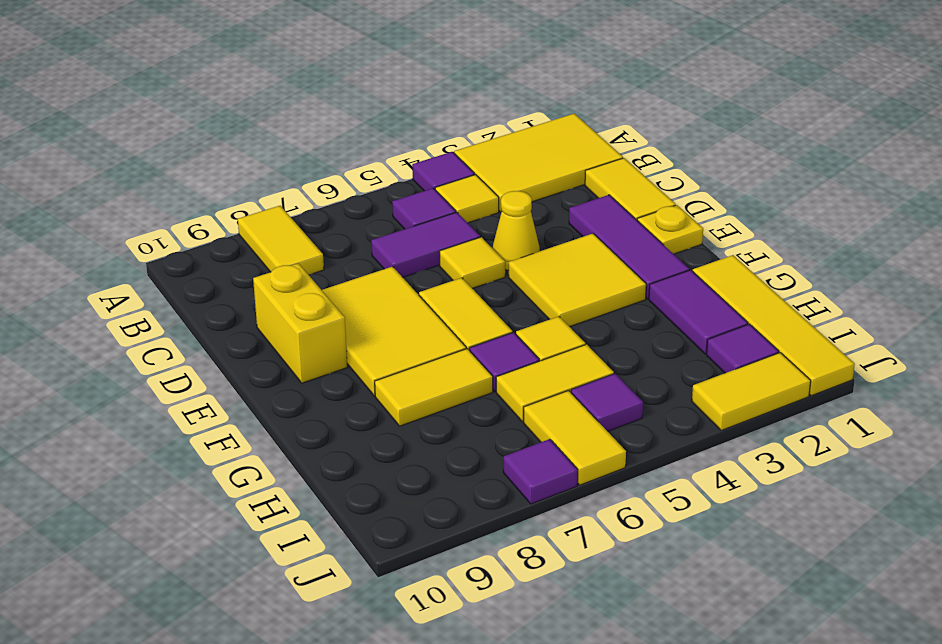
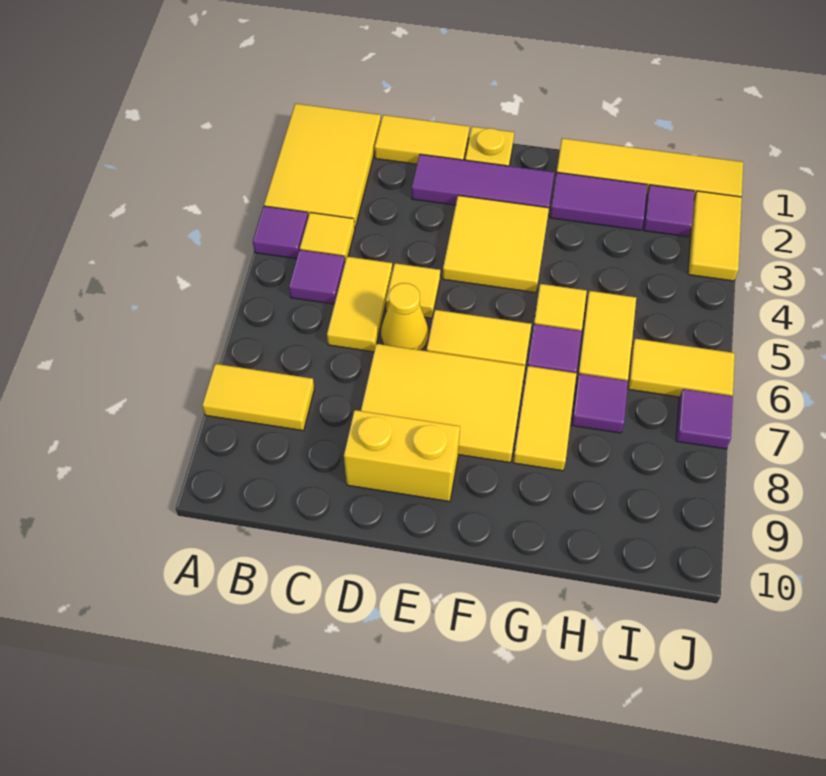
purple tile C5:C6 level 1 -> yellow tile C5:C6 level 1
yellow cone D4 level 1 -> yellow cone D6 level 1
purple tile I5 level 1 -> purple tile H7 level 1

